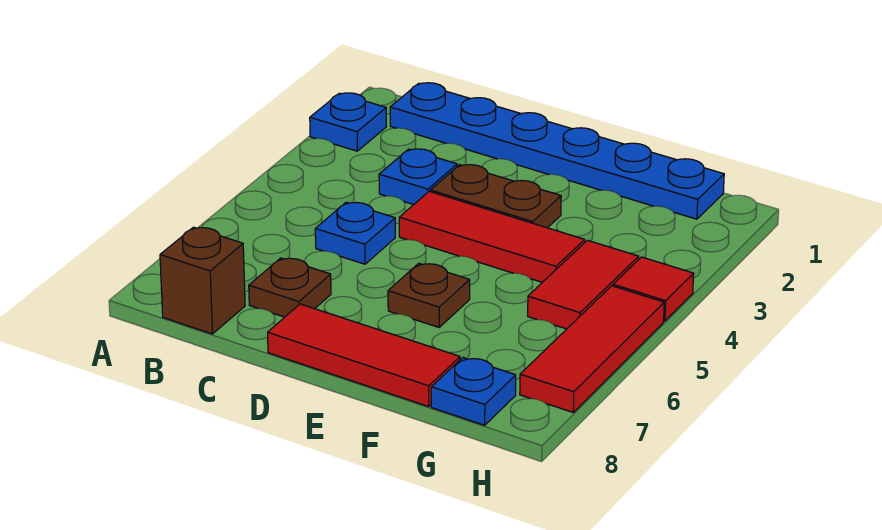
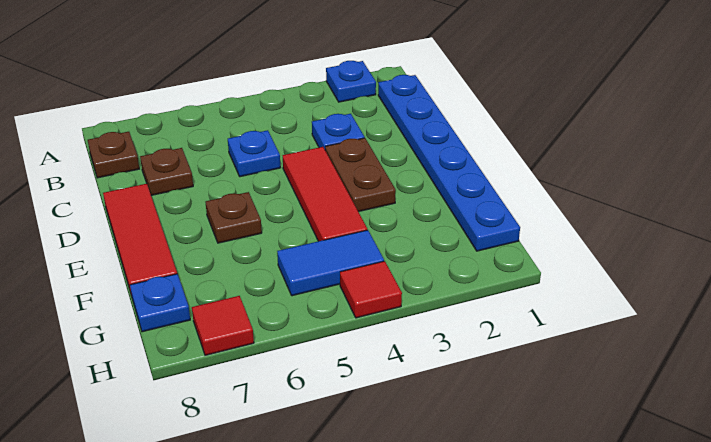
brown brick B8 level 1 -> brown plate B8 level 1
red tile G4:G5 level 1 -> blue tile G4:G5 level 1
red tile H5:H7 level 1 -> red tile H7 level 1

